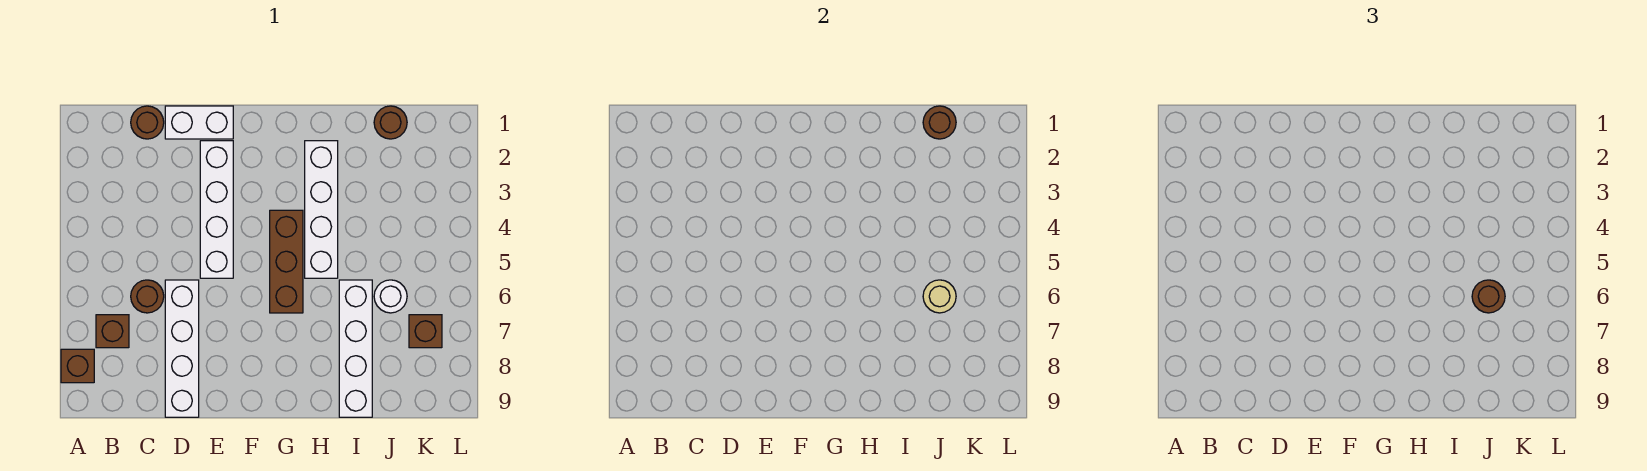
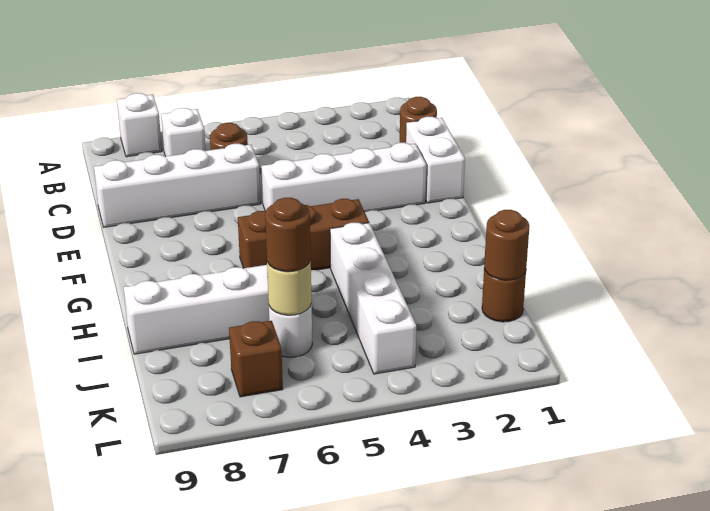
brown brick A8 level 1 -> white brick A8 level 1
brown brick B7 level 1 -> white brick B7 level 1
white brick H2:H5 level 1 -> white brick H4:K4 level 1

